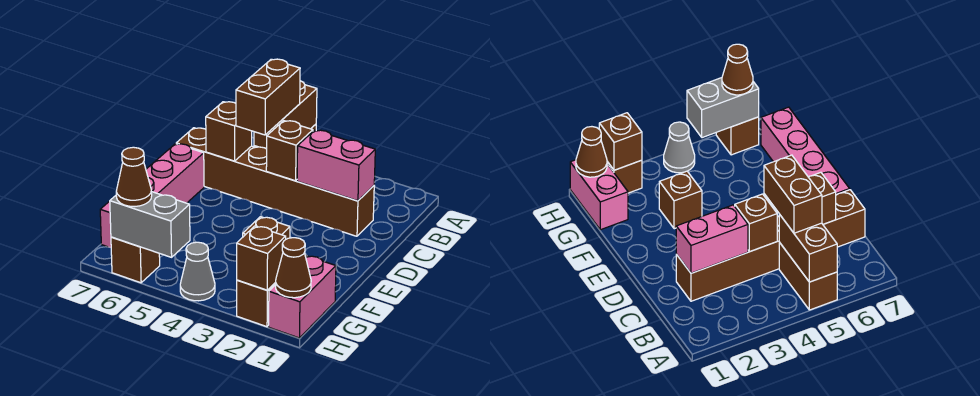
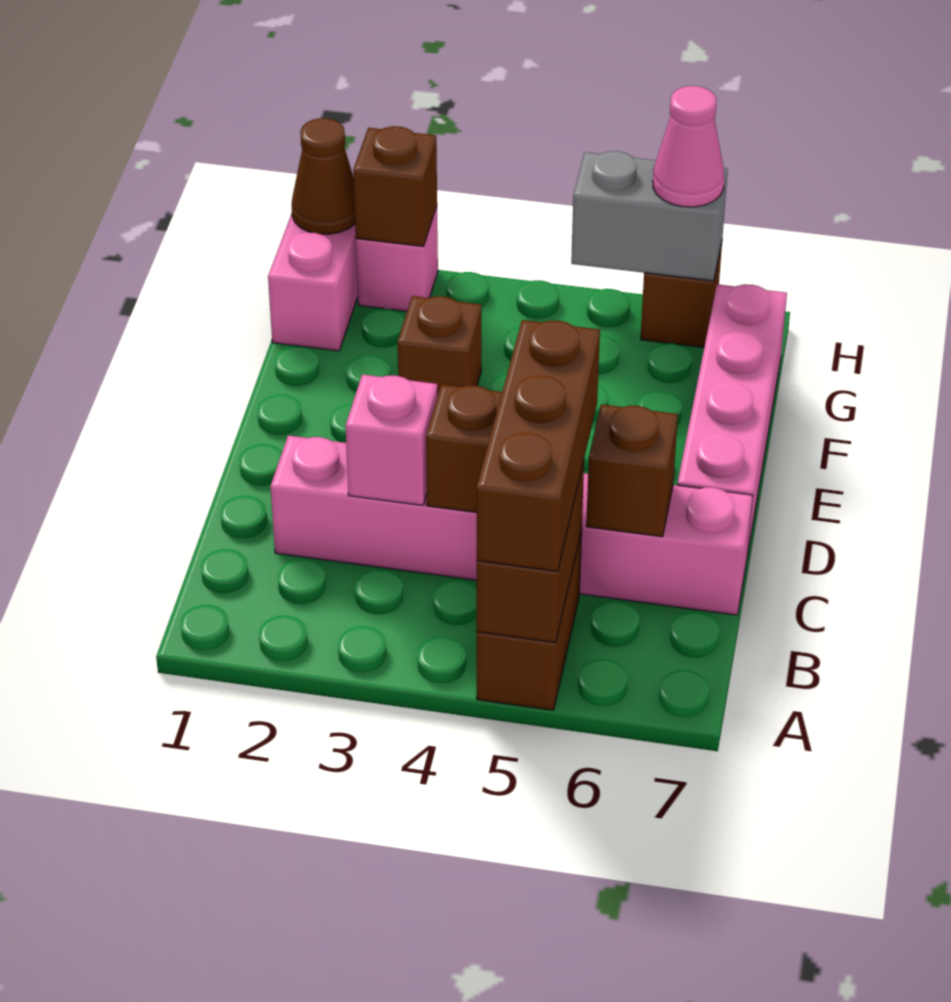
brown brick B5:C5 level 3 -> brown brick A5:C5 level 3
brown brick C2:C7 level 1 -> pink brick C2:C7 level 1
pink brick C2:C3 level 2 -> pink brick C3 level 2
brown brick H2 level 1 -> pink brick H2 level 1
grey cone H4 level 1 -> none
brown cone H6 level 3 -> pink cone H6 level 3

